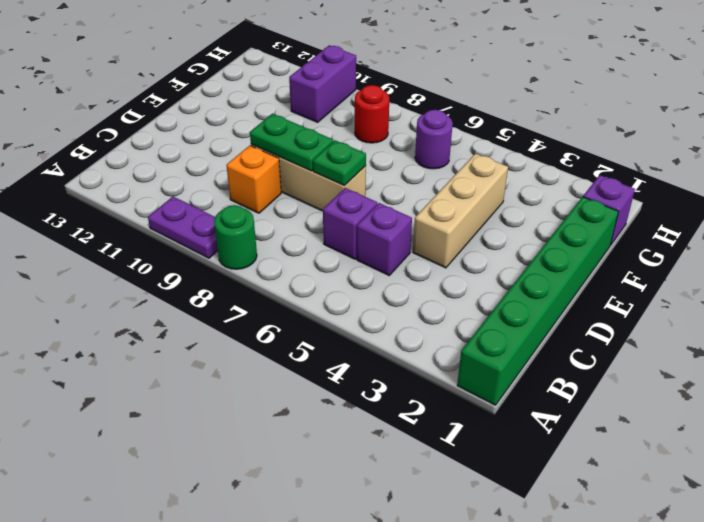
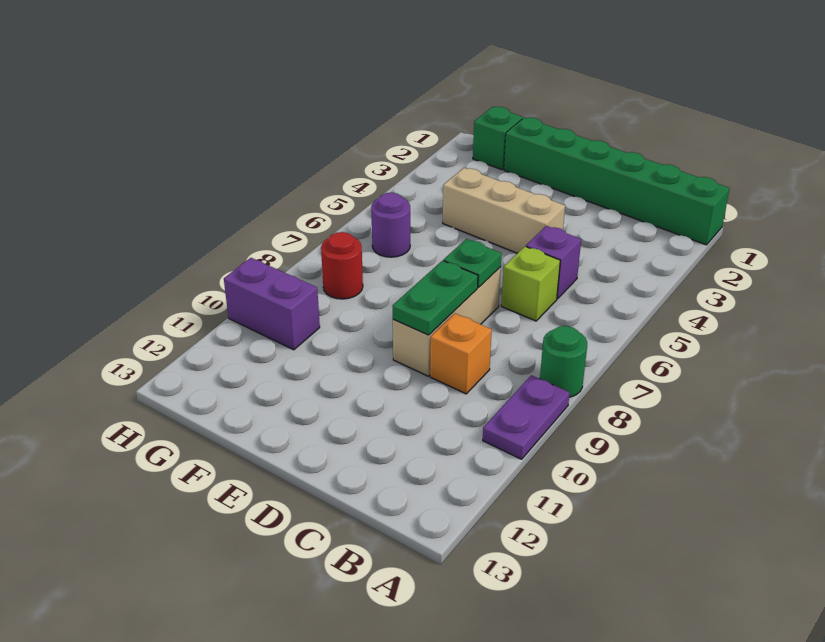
purple brick C6 level 1 -> lime brick C6 level 1
purple brick G1 level 1 -> green brick G1 level 1

